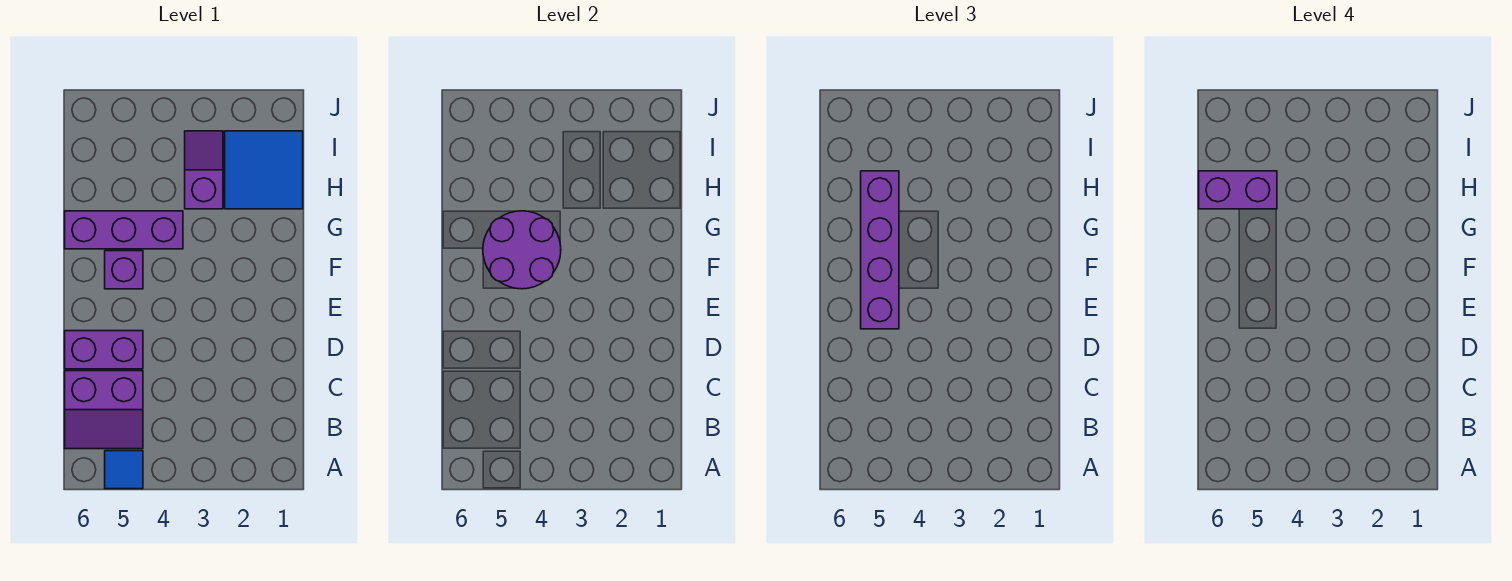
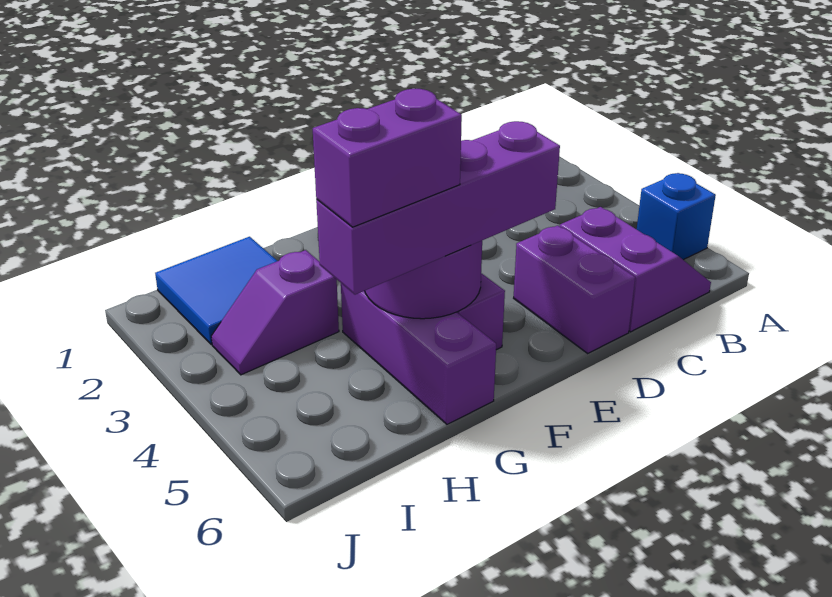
blue tile A5 level 1 -> blue brick A5 level 1
purple brick H5:H6 level 4 -> purple brick G5:H5 level 4

